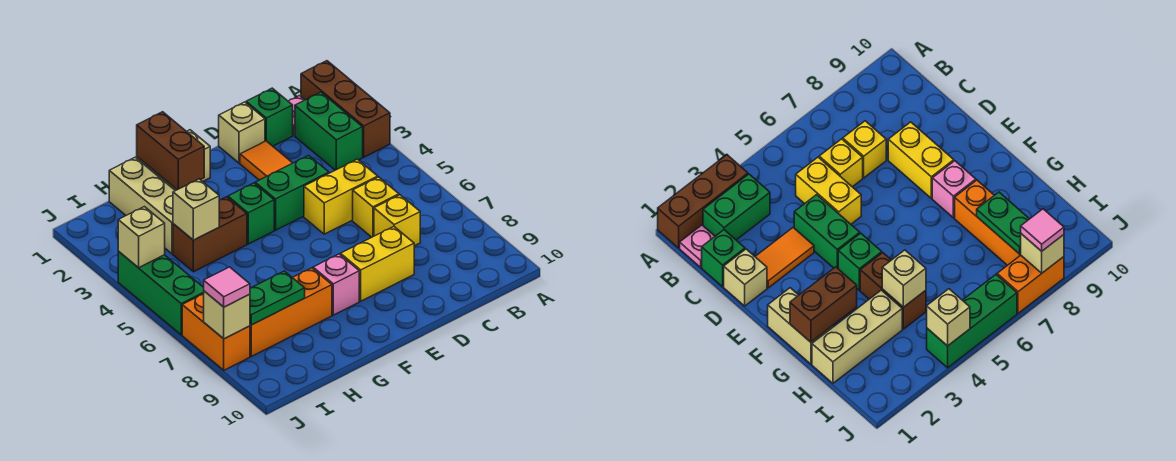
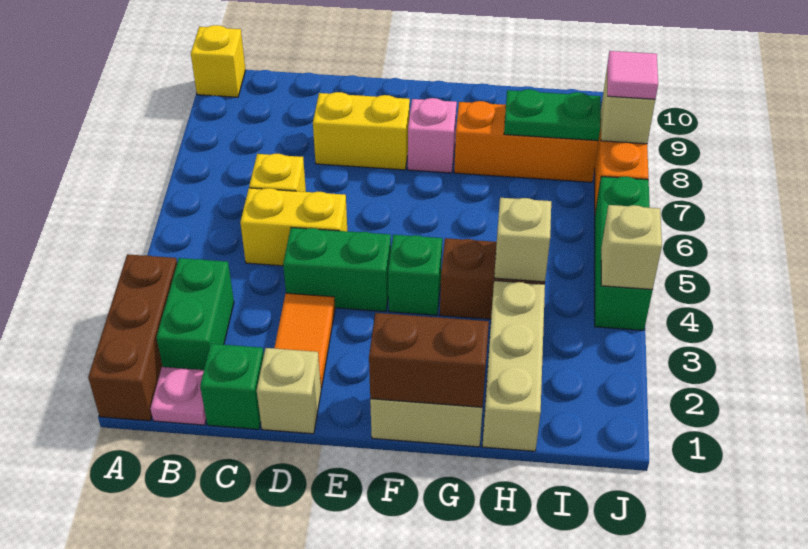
yellow brick C7 level 1 -> yellow brick A10 level 1
brown brick G1:G2 level 2 -> brown brick F1:G1 level 2

